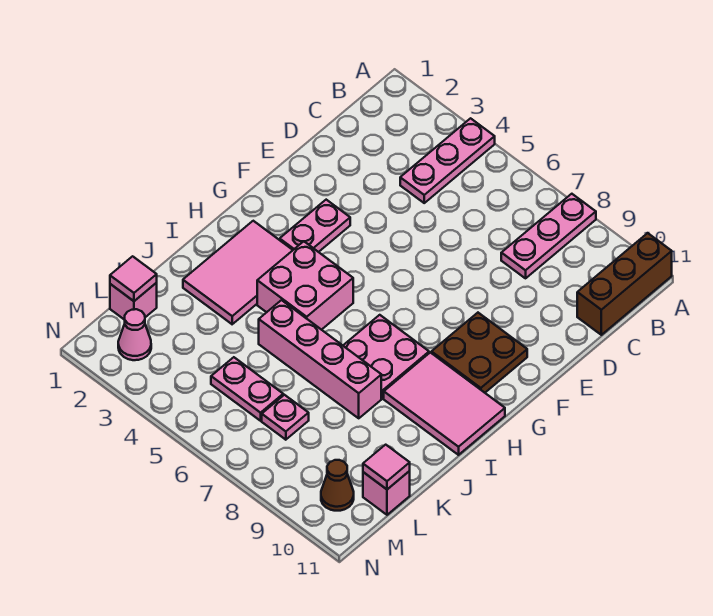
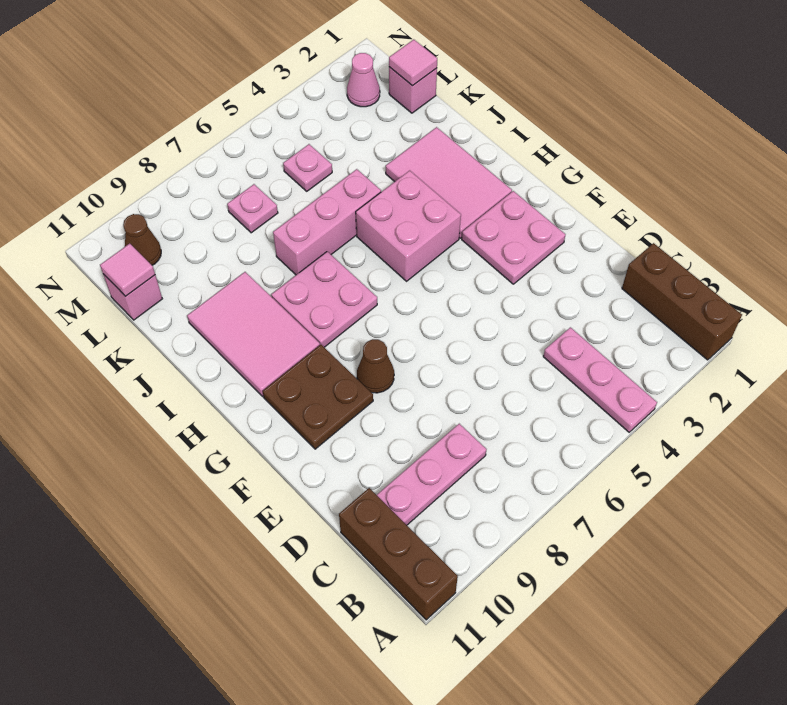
none -> brown brick A1:C1 level 1
pink plate A8:C8 level 1 -> pink plate C8:C10 level 1
pink plate F3:G3 level 1 -> pink plate F2:G3 level 1
none -> brown cone F8 level 1
pink tile H9:I11 level 1 -> pink tile H9:J10 level 1
pink brick J5:J8 level 1 -> pink brick J5:J7 level 1
pink plate L5:L6 level 1 -> pink plate L5 level 1

